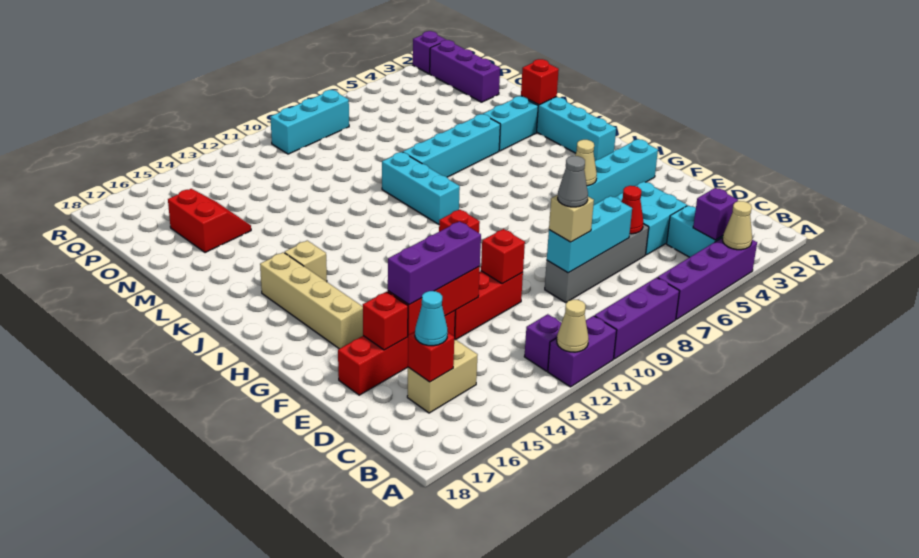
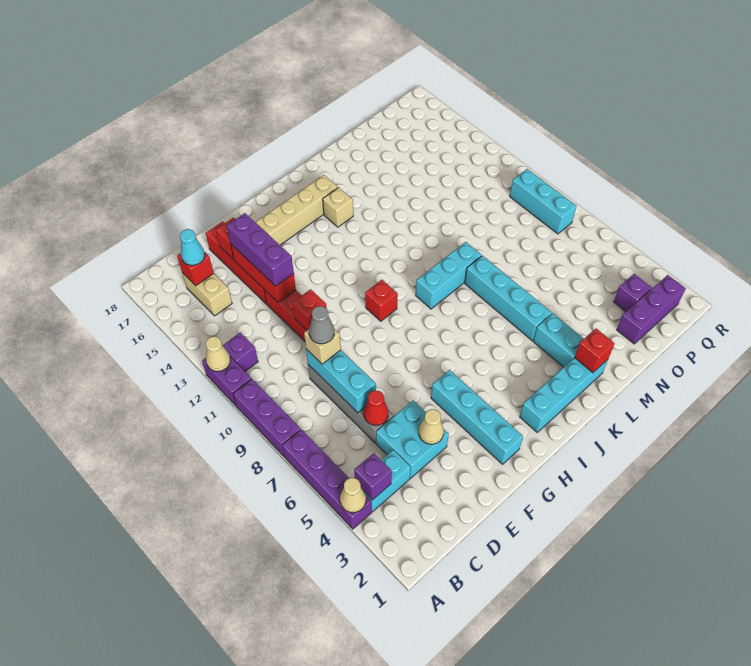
tan cone G5 level 2 -> tan cone E4 level 2
red slope N15:O16 level 1 top 16 -> none
purple brick R2 level 1 -> purple brick P3 level 1

